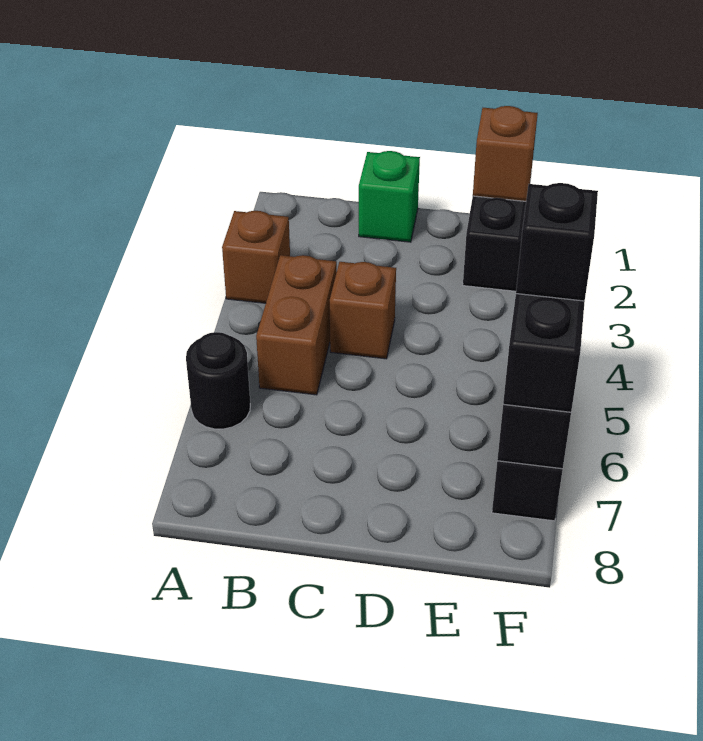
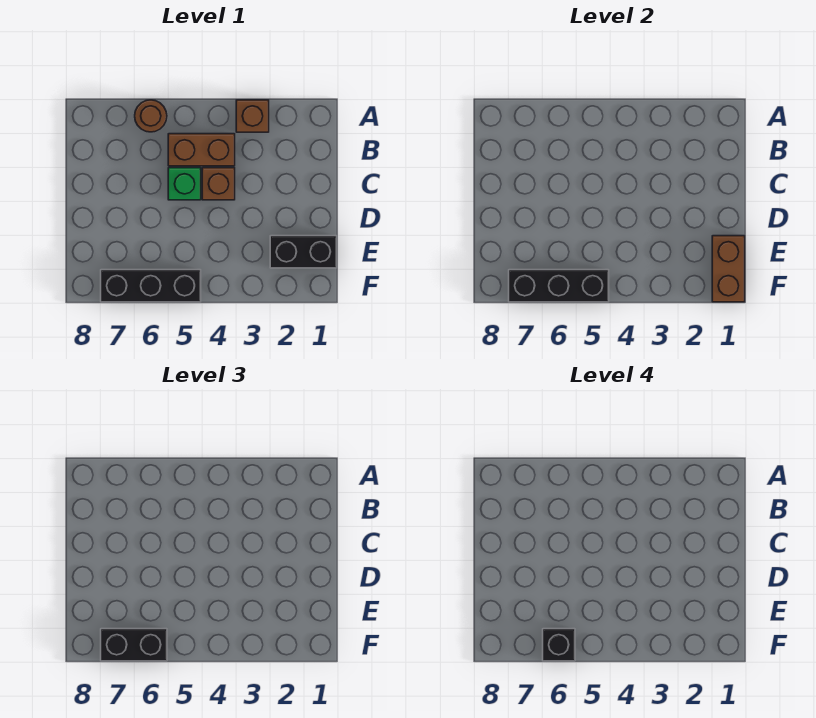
black round brick A6 level 1 -> brown round brick A6 level 1
green brick C1 level 1 -> green brick C5 level 1
brown brick E1 level 2 -> brown brick E1:F1 level 2

